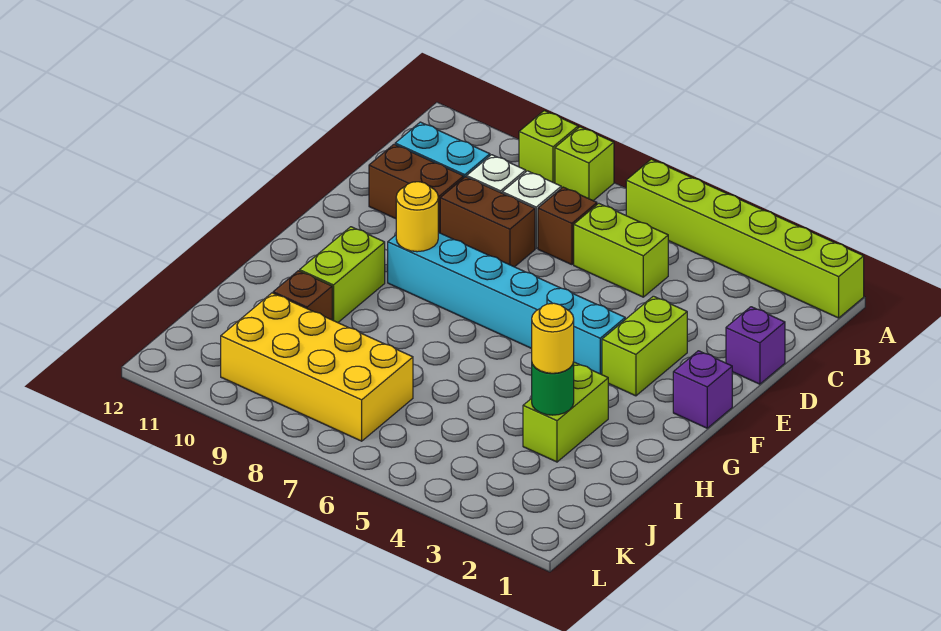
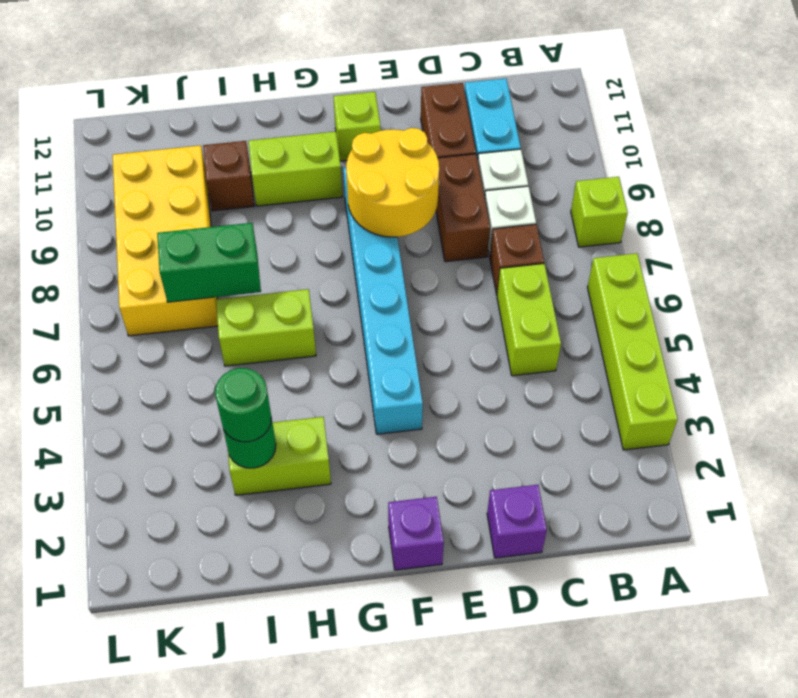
lime brick A1:A6 level 1 -> lime brick A3:A6 level 1
lime brick A9 level 1 -> lime brick F11 level 1
lime brick E3:F3 level 1 -> lime brick H6:I6 level 1
yellow round brick F9 level 2 -> yellow round brick E8:F9 level 2
yellow round brick I3 level 3 -> green round brick I3 level 3
none -> green brick I7:J7 level 2

